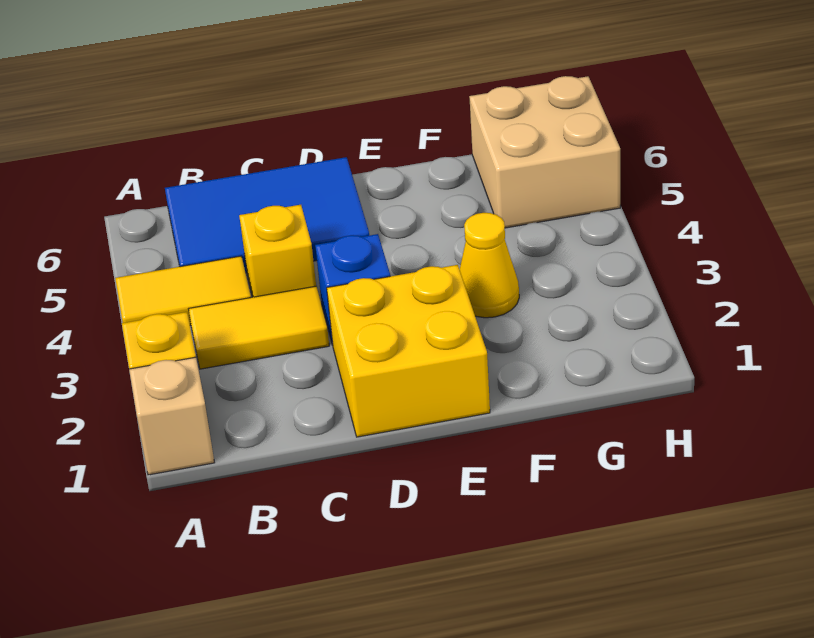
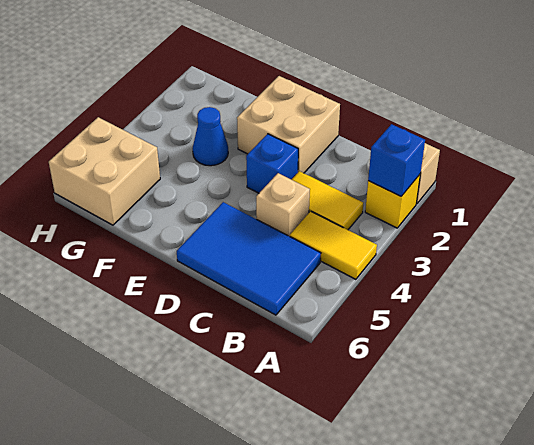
none -> blue brick A2 level 2
yellow brick C4 level 1 -> tan brick C4 level 1
yellow brick D1:E2 level 1 -> tan brick D1:E2 level 1
yellow cone F3 level 1 -> blue cone F3 level 1

